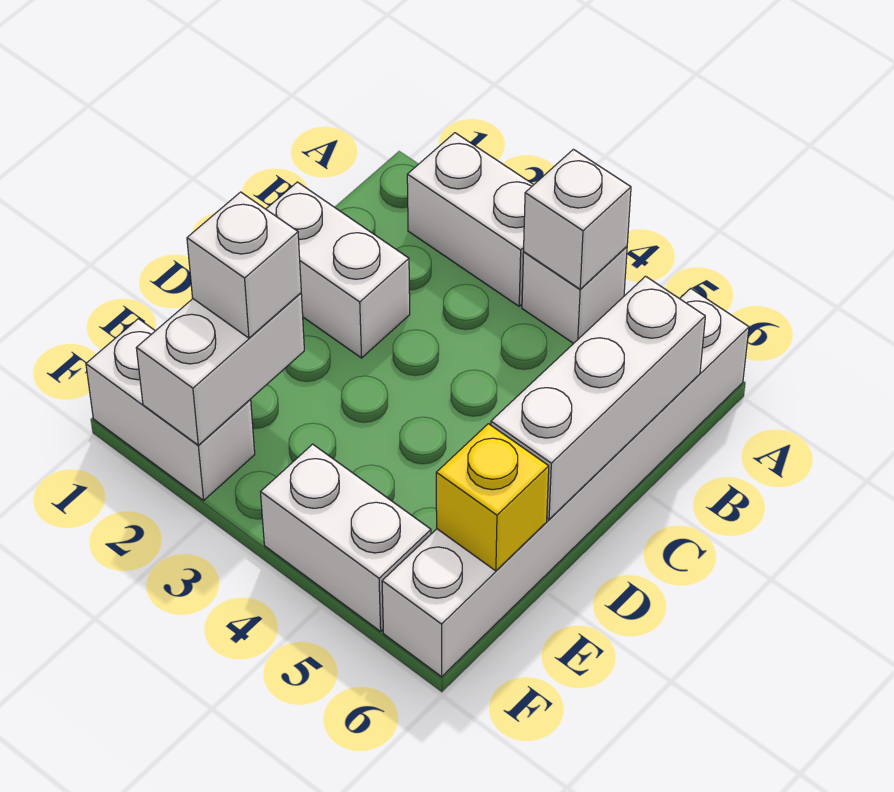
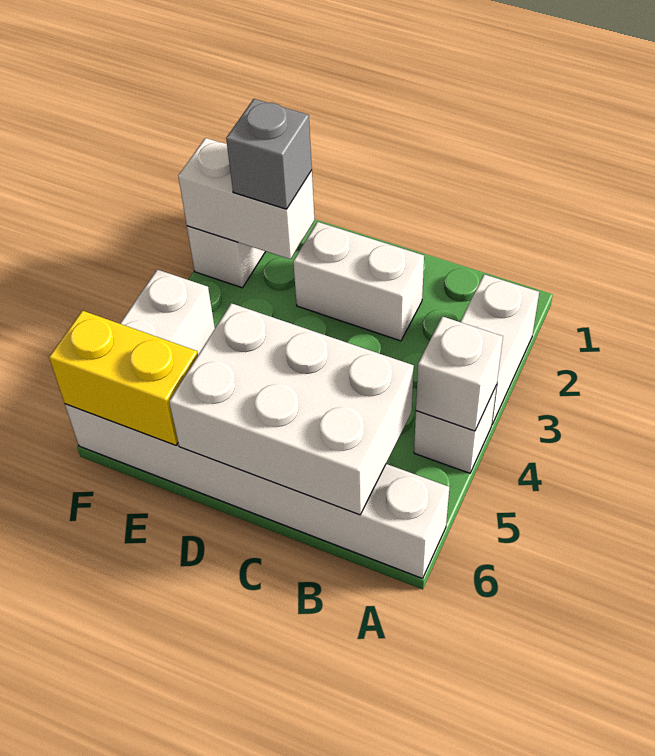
white brick B6:D6 level 2 -> white brick B5:D6 level 2
white brick C1:C2 level 1 -> white brick C2:D2 level 1
white brick E2 level 3 -> grey brick E2 level 3
yellow brick E6 level 2 -> yellow brick E6:F6 level 2

